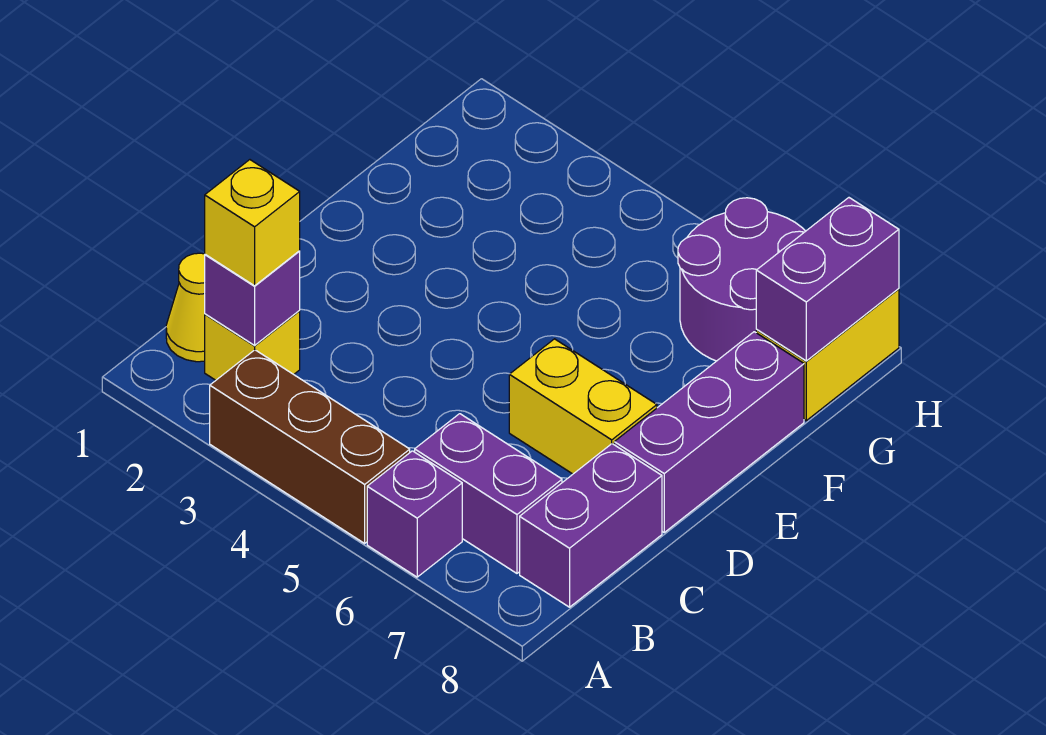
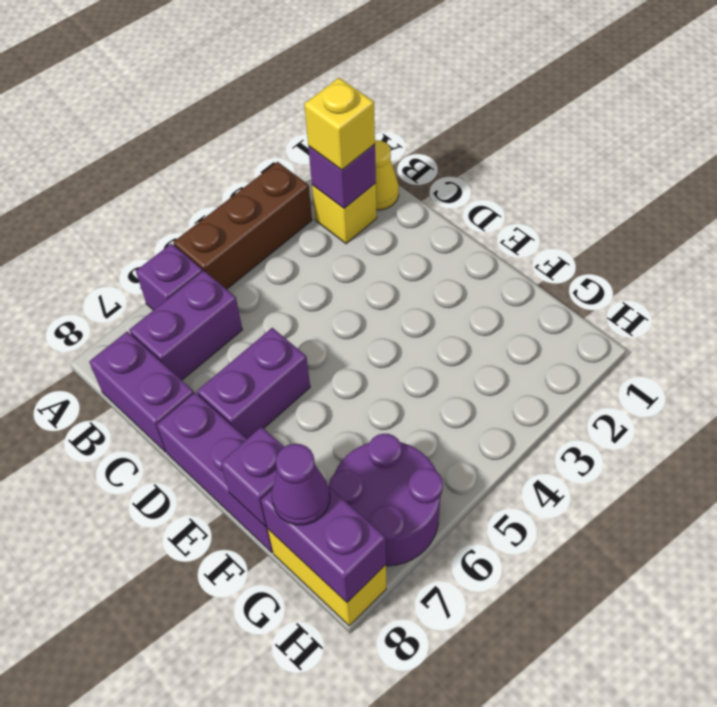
yellow brick D6:D7 level 1 -> purple brick D6:D7 level 1
none -> purple brick F8 level 2
none -> purple cone G8 level 3

